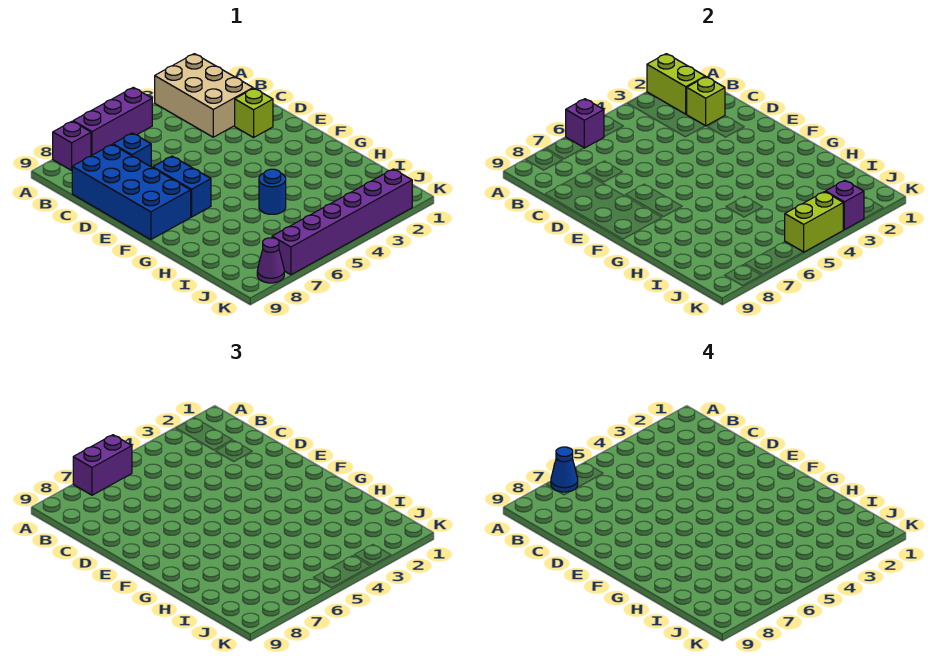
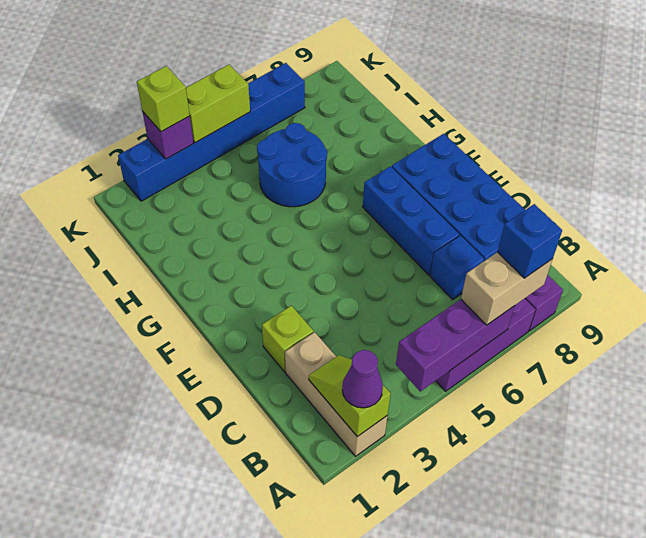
tan brick A2:C3 level 1 -> tan brick A2:C2 level 1
lime brick A2:B2 level 2 -> lime slope A2:B2 level 2 top A
purple brick A6 level 2 -> purple brick A4:A6 level 2
purple brick A6:A7 level 3 -> tan brick A6:A7 level 3
blue cone A7 level 4 -> blue brick A7 level 4
lime brick C2 level 2 -> lime brick K3 level 3
blue brick E7:F7 level 1 -> blue brick D7:F7 level 1
blue round brick H5 level 1 -> blue round brick H5:I6 level 1
purple brick K2:K7 level 1 -> blue brick K2:K7 level 1
purple cone K8 level 1 -> purple cone A2 level 3

